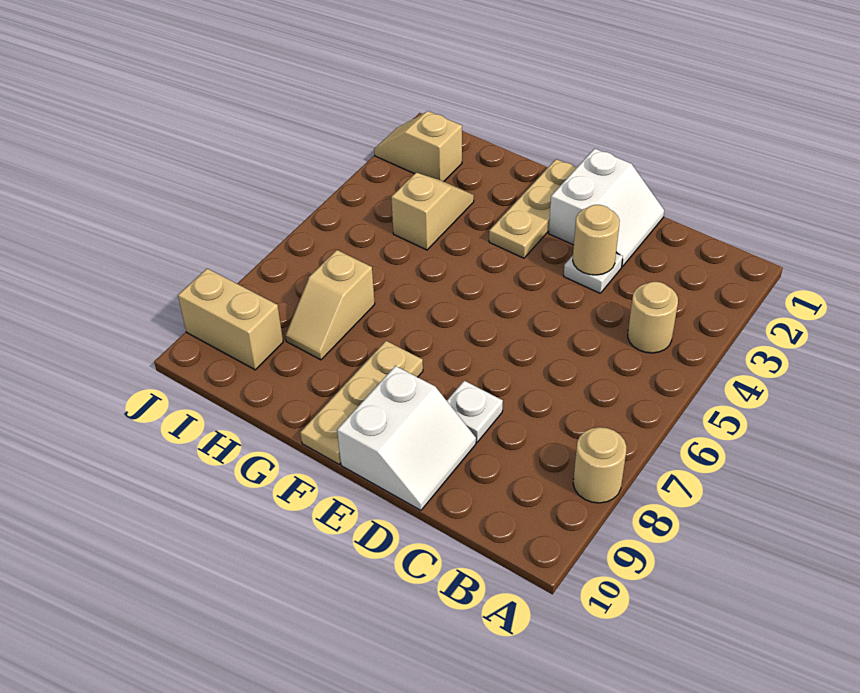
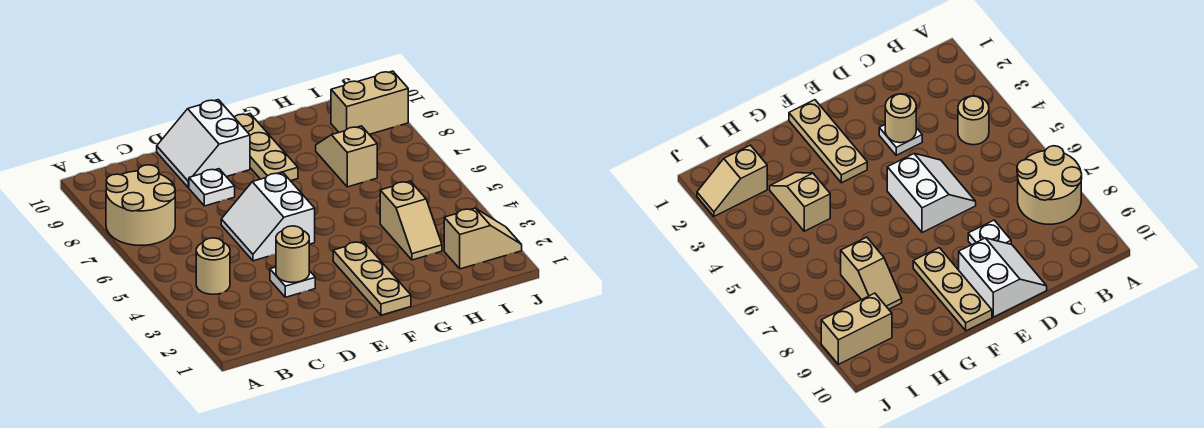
tan round brick A8 level 1 -> tan round brick A7:B8 level 1
white slope D1:E2 level 1 top E -> white slope D5:E6 level 1 top E

